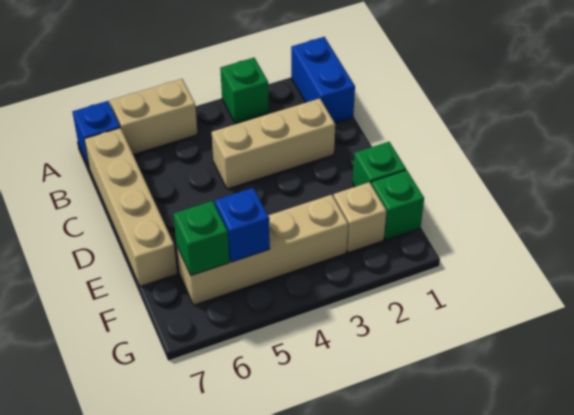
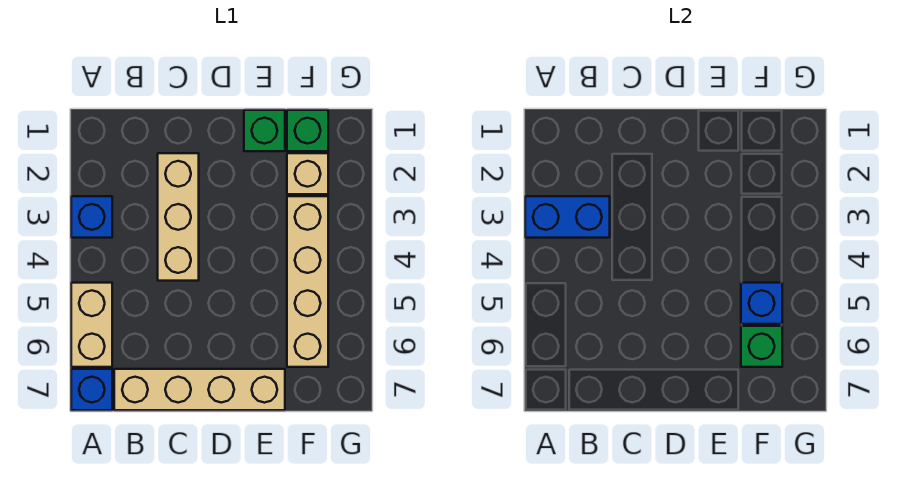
blue brick A1:B1 level 1 -> blue brick A3:B3 level 2
green brick A3 level 1 -> blue brick A3 level 1

